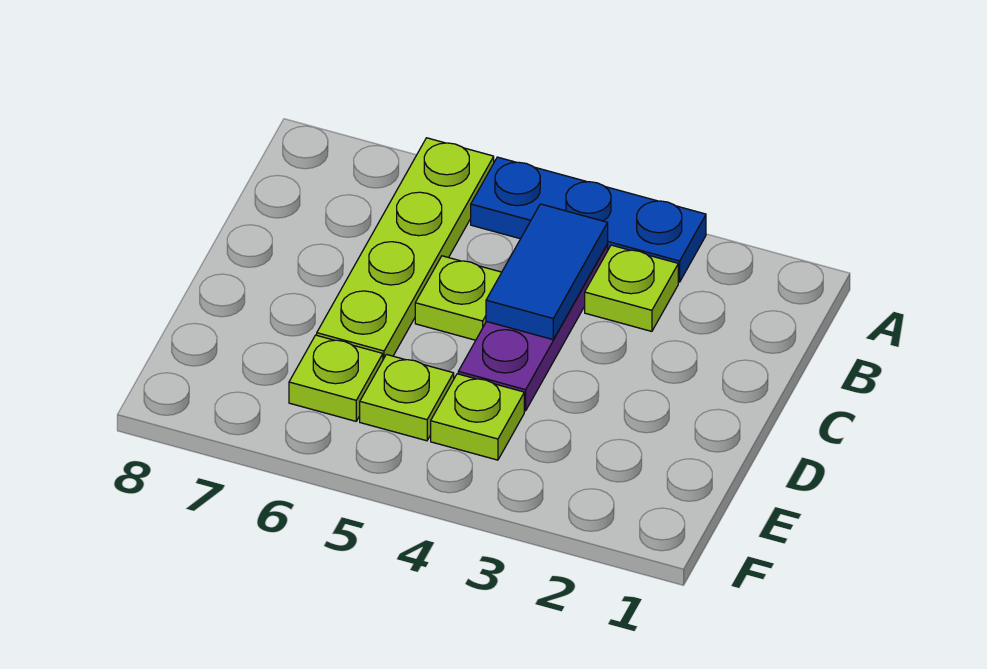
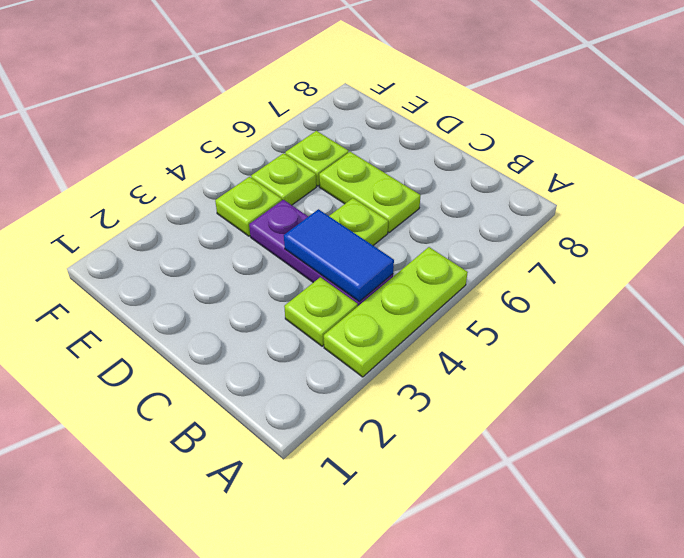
blue plate A3:A5 level 1 -> lime plate A3:A5 level 1
lime plate A6:D6 level 1 -> lime plate C6:D6 level 1

